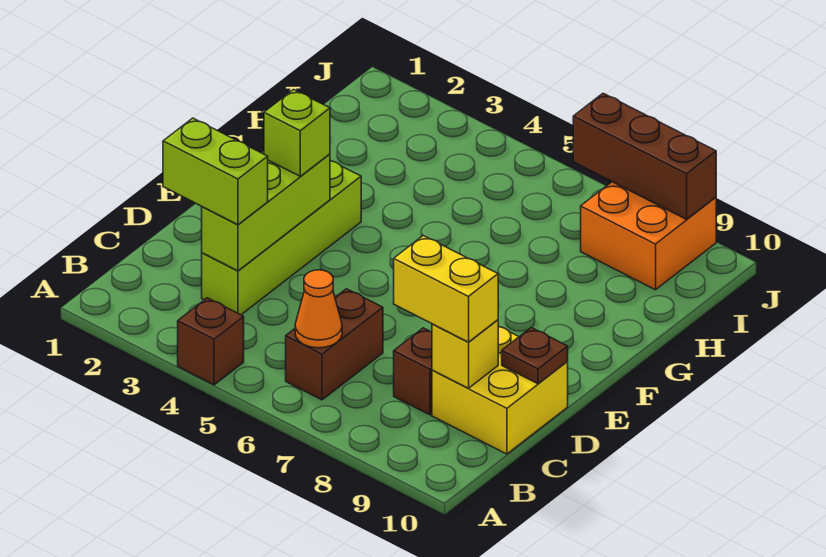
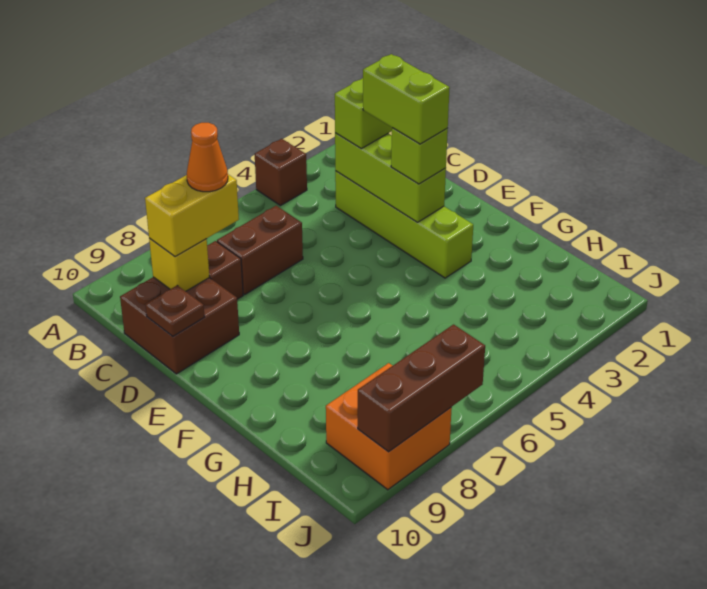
brown brick B6:C6 level 1 -> brown brick C6:C7 level 1
orange cone B6 level 2 -> orange cone C8 level 4
yellow brick C9:D10 level 1 -> brown brick C9:D10 level 1
none -> lime brick D3:E3 level 4

